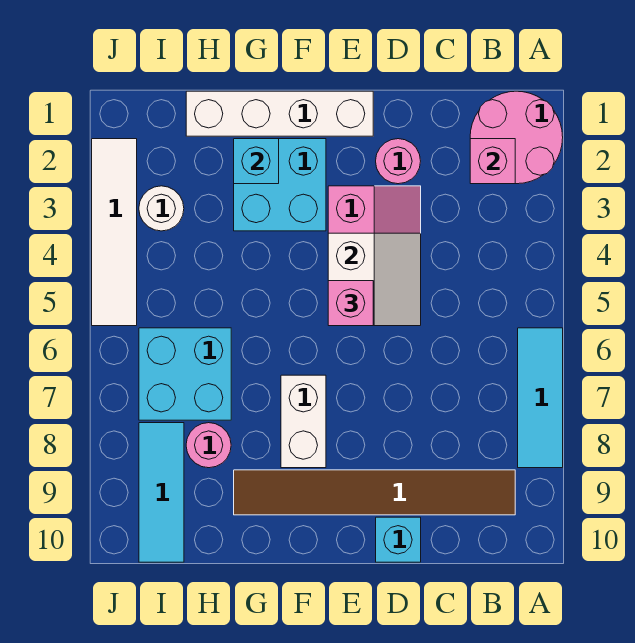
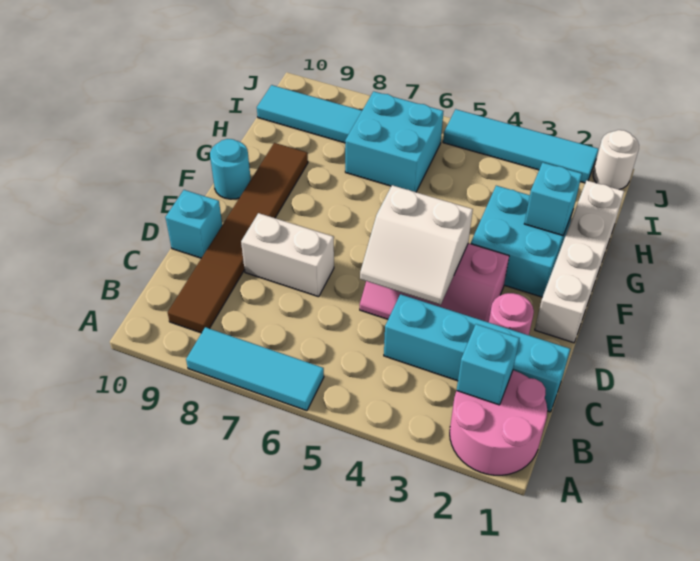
pink brick B2 level 2 -> cyan brick B2 level 2
none -> cyan brick C1:C4 level 1
pink brick E5 level 3 -> none
white brick F7:F8 level 1 -> white brick D7:D8 level 1
none -> cyan round brick F10 level 1
pink round brick H8 level 1 -> none
white round brick I3 level 1 -> white round brick J1 level 1
white tile J2:J5 level 1 -> cyan tile J2:J5 level 1

